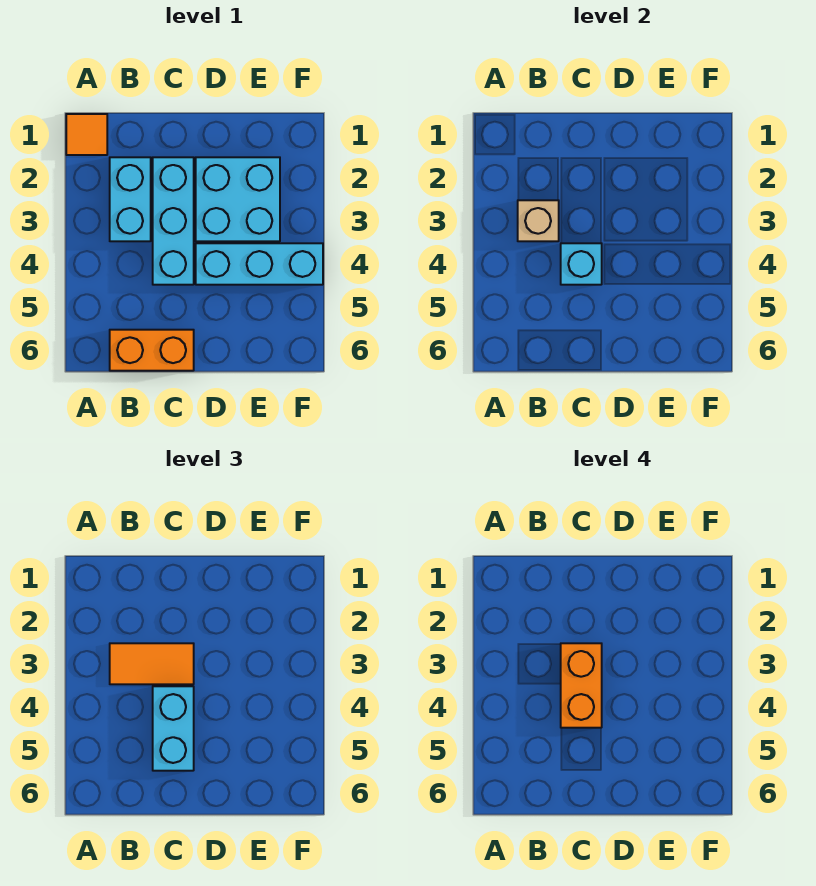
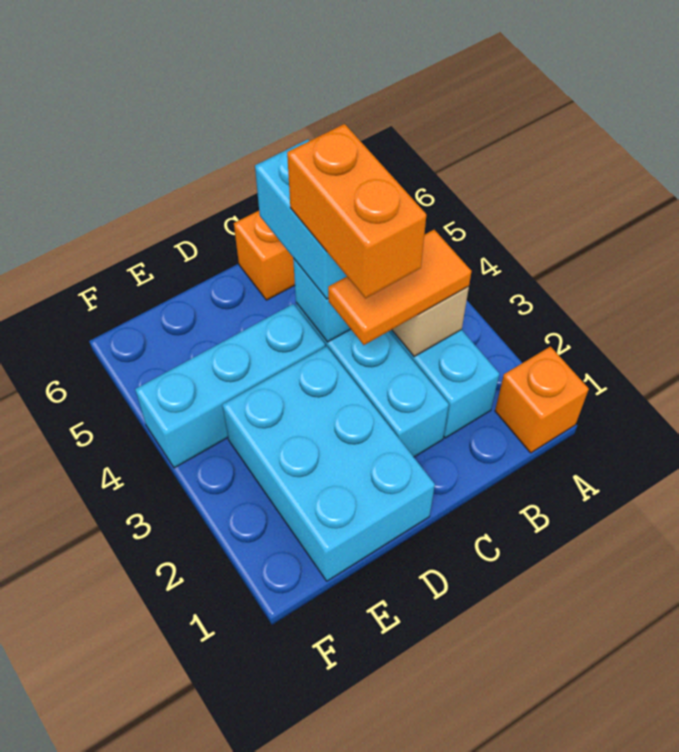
orange tile A1 level 1 -> orange brick A1 level 1
cyan brick D2:E3 level 1 -> cyan brick D1:E3 level 1

